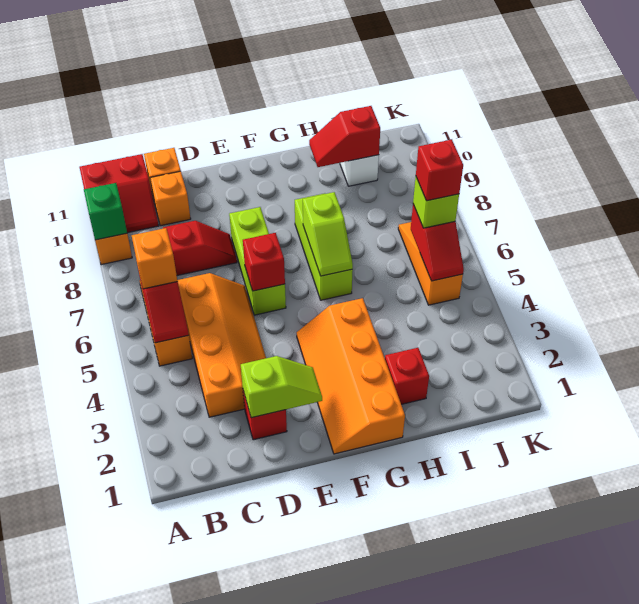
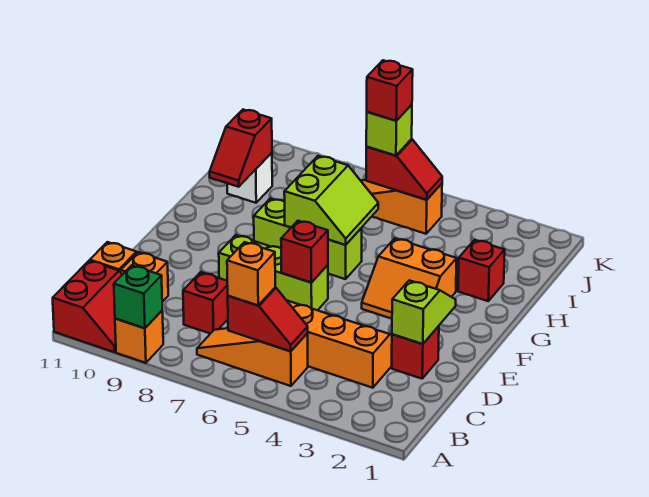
orange slope F1:G4 level 1 top G -> orange slope F3:G4 level 1 top G
lime slope G6:G7 level 2 top 7 -> lime slope G6:H7 level 2 top 7

